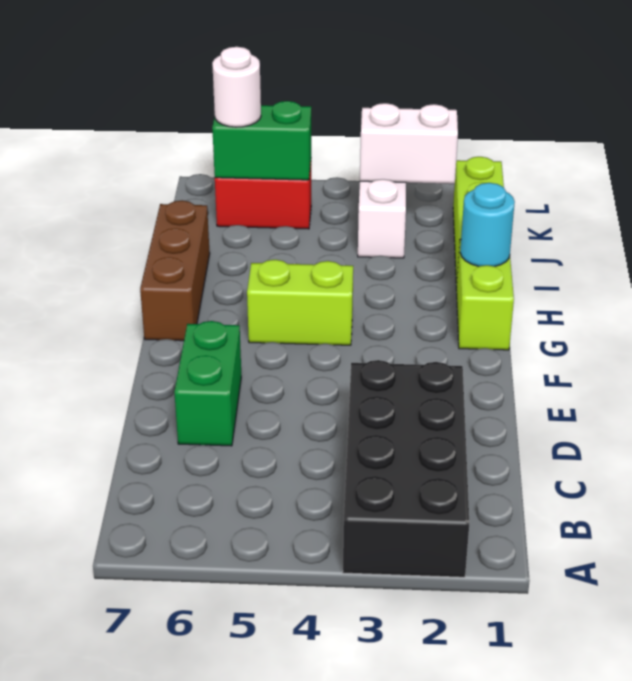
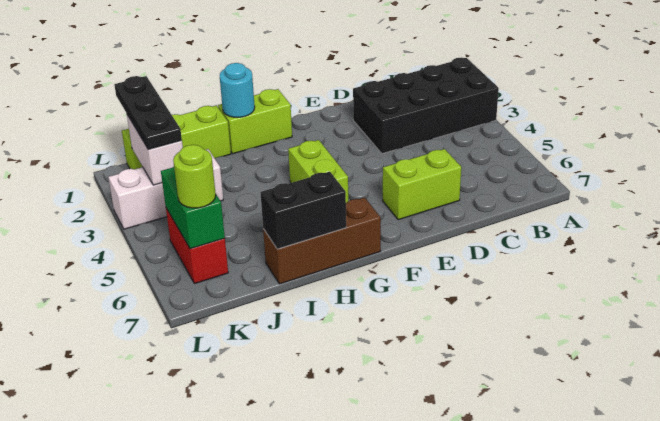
green brick D6:E6 level 1 -> lime brick D6:E6 level 1
none -> black brick H7:I7 level 2
none -> black plate K1:K3 level 3
white round brick K6 level 3 -> lime round brick K6 level 3

